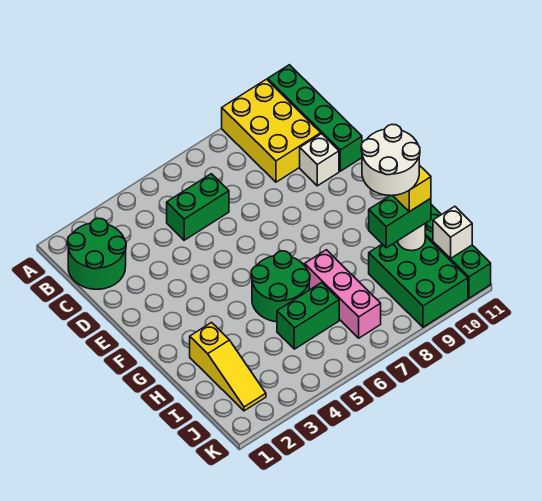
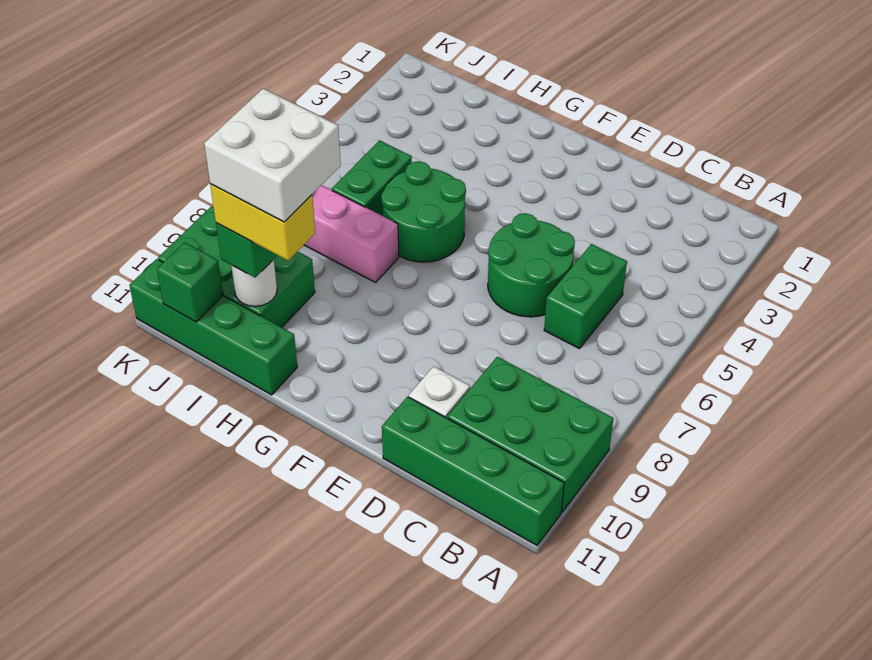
yellow brick A9:C10 level 1 -> green brick A9:C10 level 1
green round brick B1:C2 level 1 -> green round brick D5:E6 level 1
yellow slope H2:J2 level 1 top H -> none
white round brick H9:I10 level 5 -> white brick H9:I10 level 5
white brick J11 level 2 -> green brick J11 level 2

